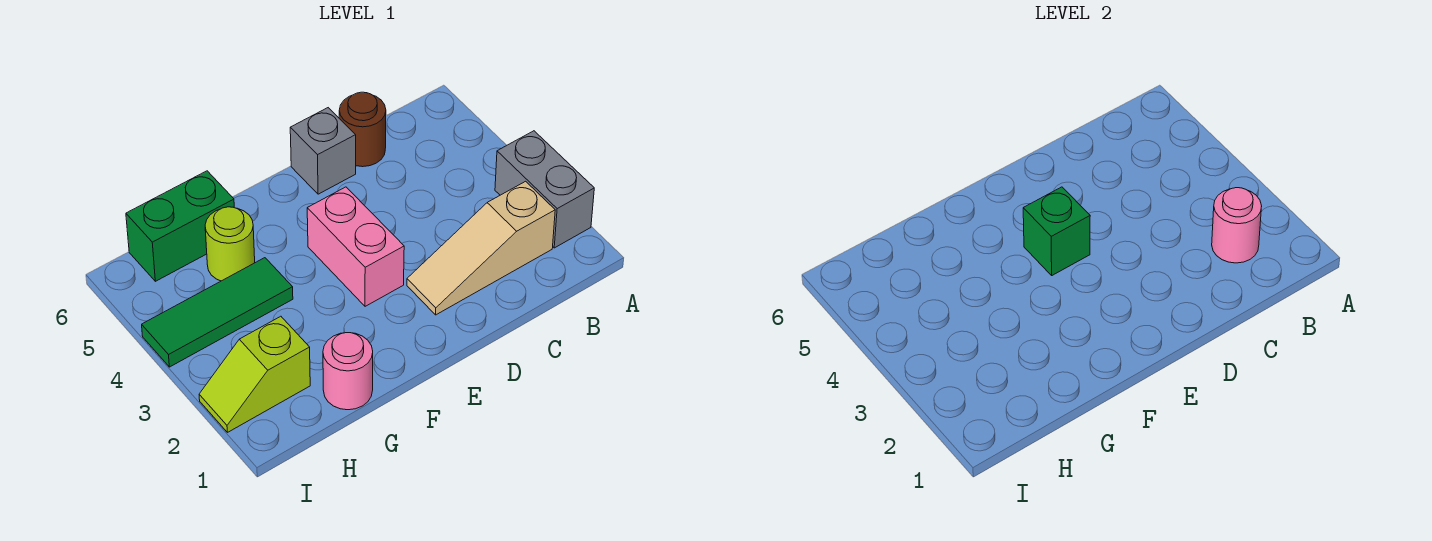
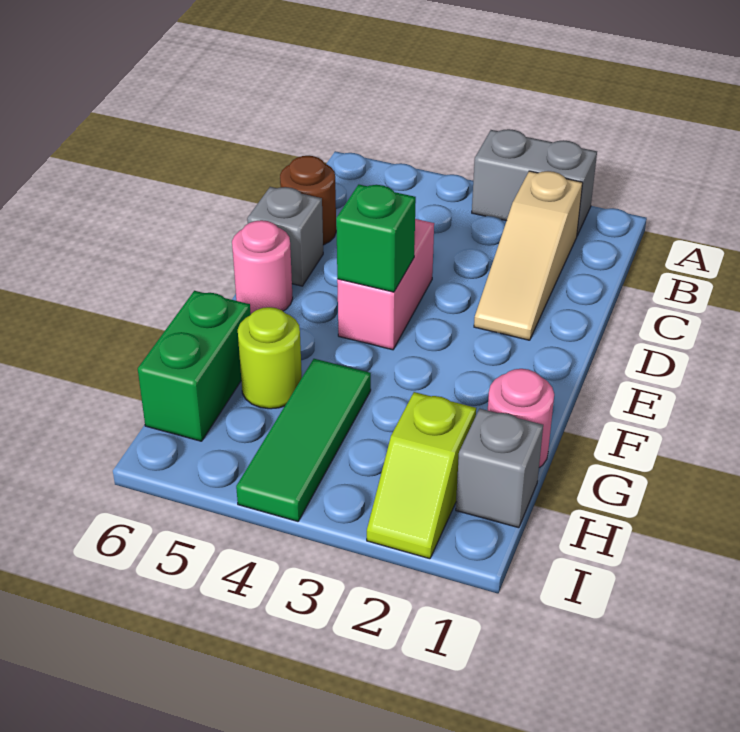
pink round brick B2 level 2 -> pink round brick E6 level 1
pink brick E3:E4 level 1 -> pink brick D4:E4 level 1
none -> grey brick H1 level 1

